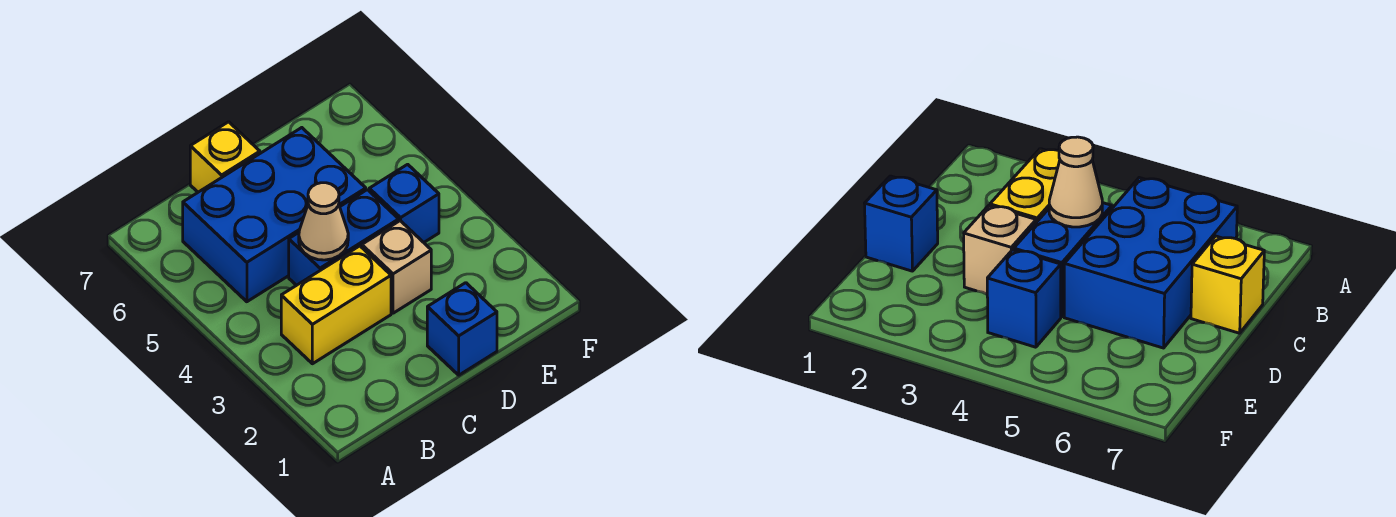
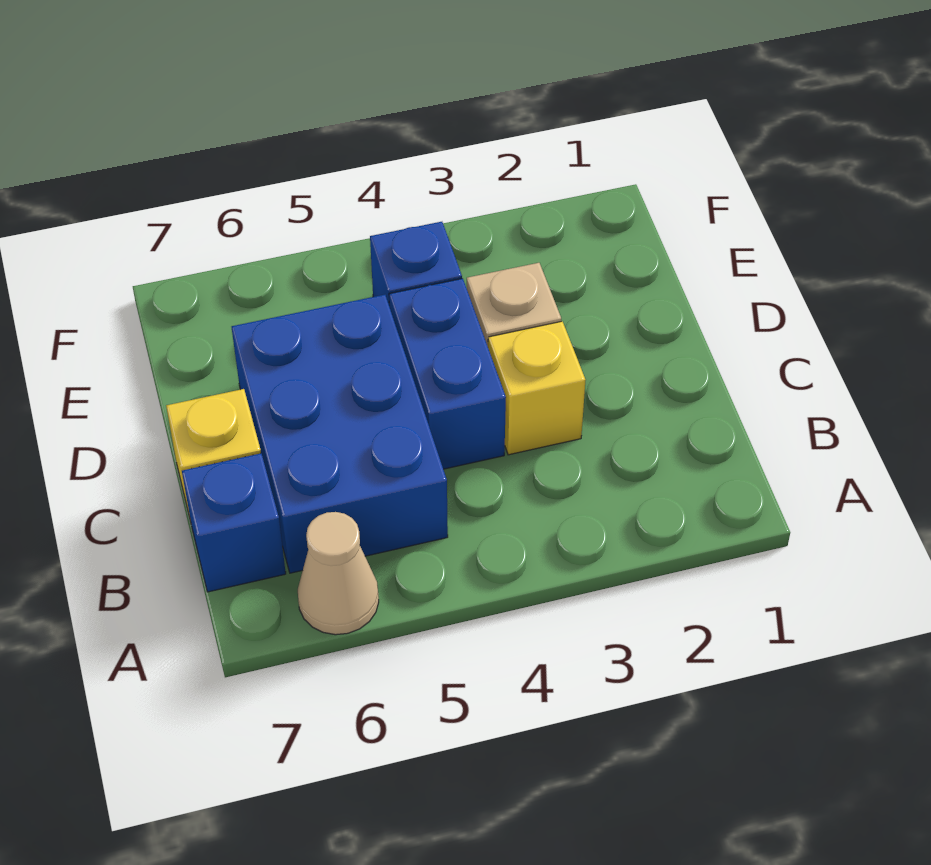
yellow brick B3:C3 level 1 -> yellow brick C3 level 1
tan cone C4 level 2 -> tan cone A6 level 1
blue brick D1 level 1 -> blue brick B7 level 1

